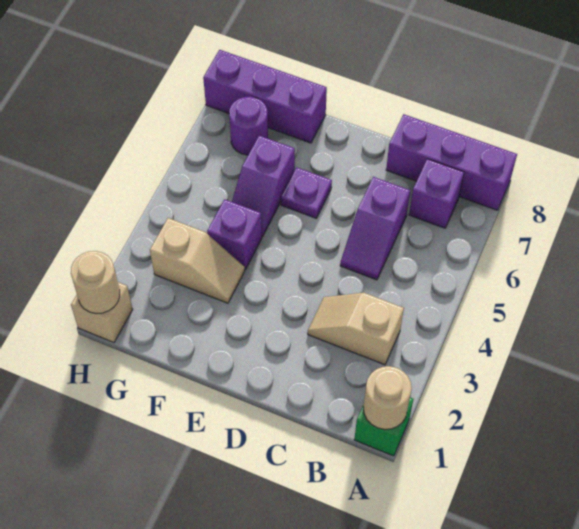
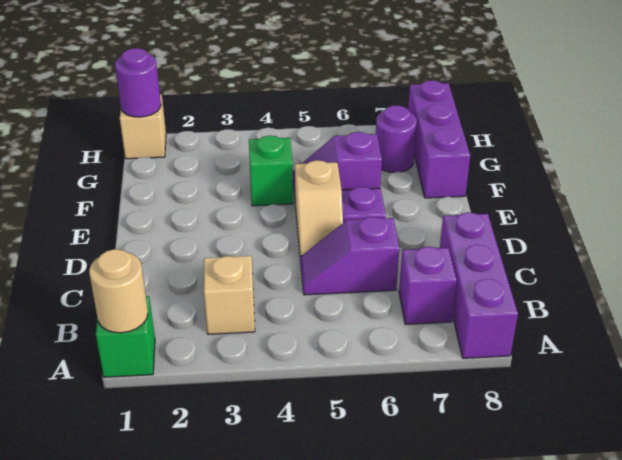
tan slope F3:G3 level 1 top G -> tan slope D5:E5 level 1 top E
purple brick F4 level 1 -> green brick F4 level 1
tan round brick H1 level 2 -> purple round brick H1 level 2

